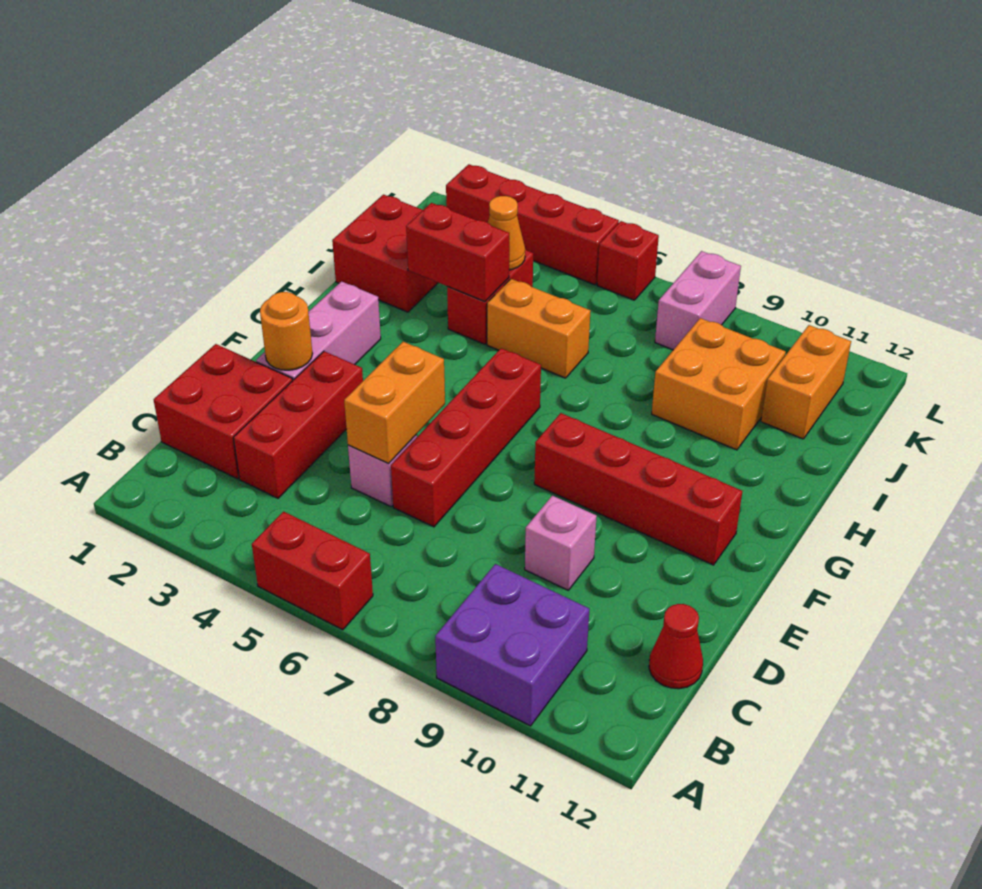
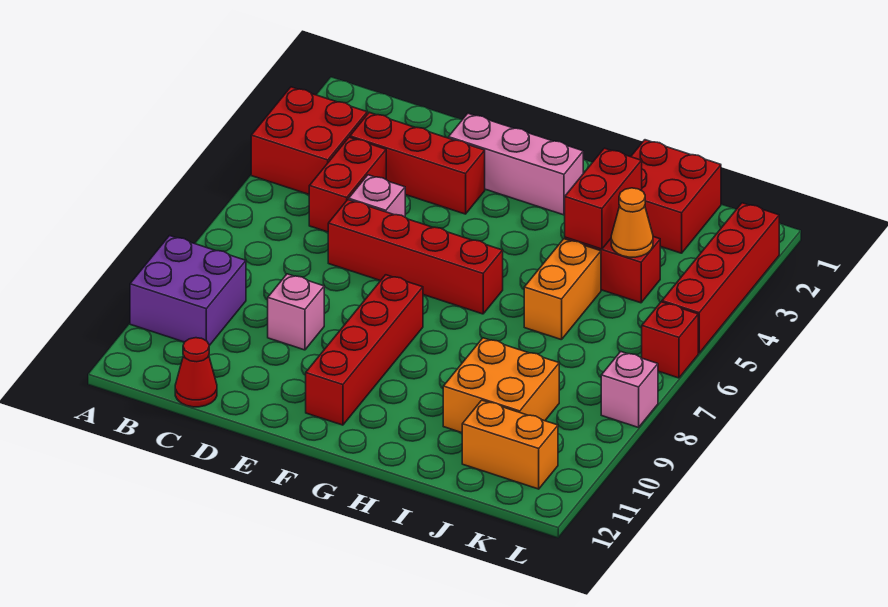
red brick A5:A6 level 1 -> red brick C4:C5 level 1
red brick C1:D2 level 1 -> red brick A3:B4 level 1
orange brick D5:E5 level 2 -> none
orange round brick E2 level 2 -> none
pink brick K8:L8 level 1 -> pink brick L8 level 1

